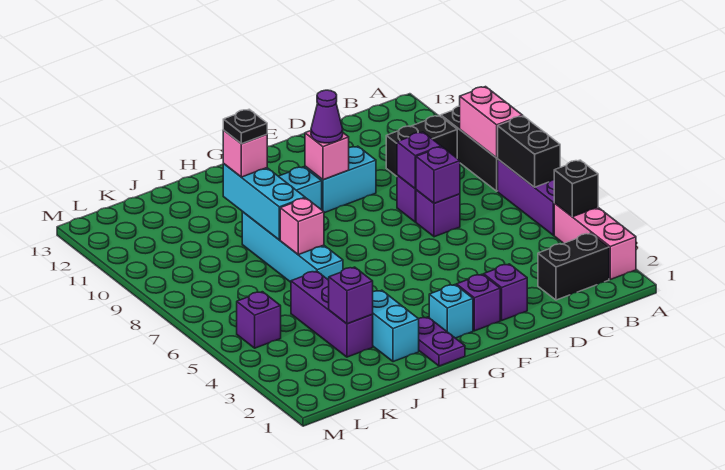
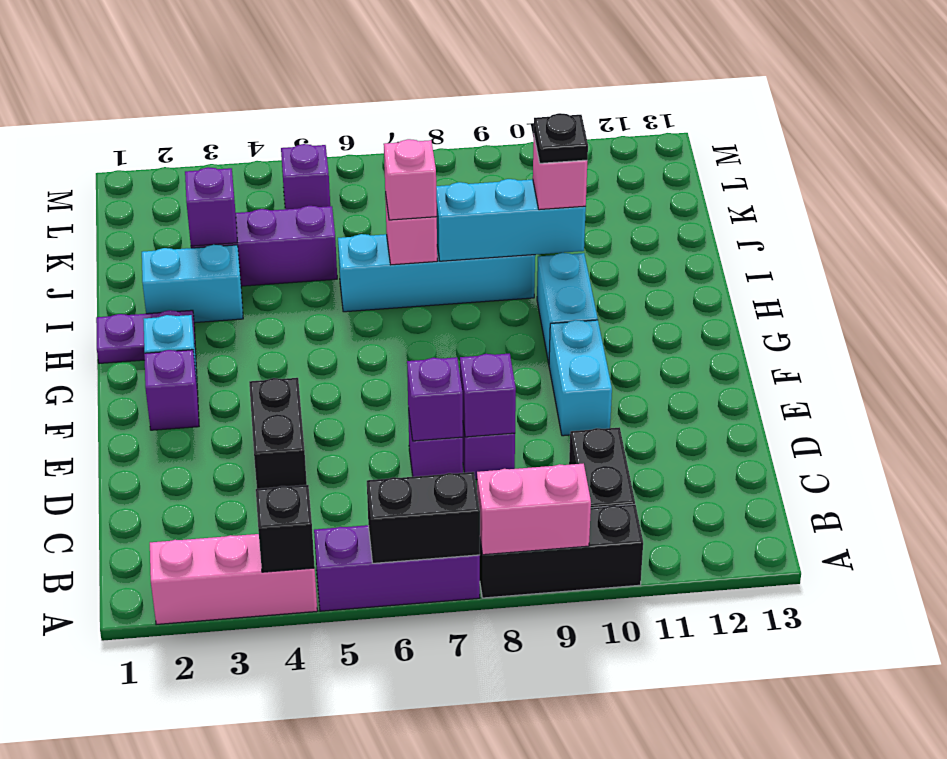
black brick B2:C2 level 1 -> black brick D4:E4 level 1
purple brick E2 level 1 -> none
pink brick F10 level 2 -> pink brick I7 level 3
purple cone F10 level 3 -> none

